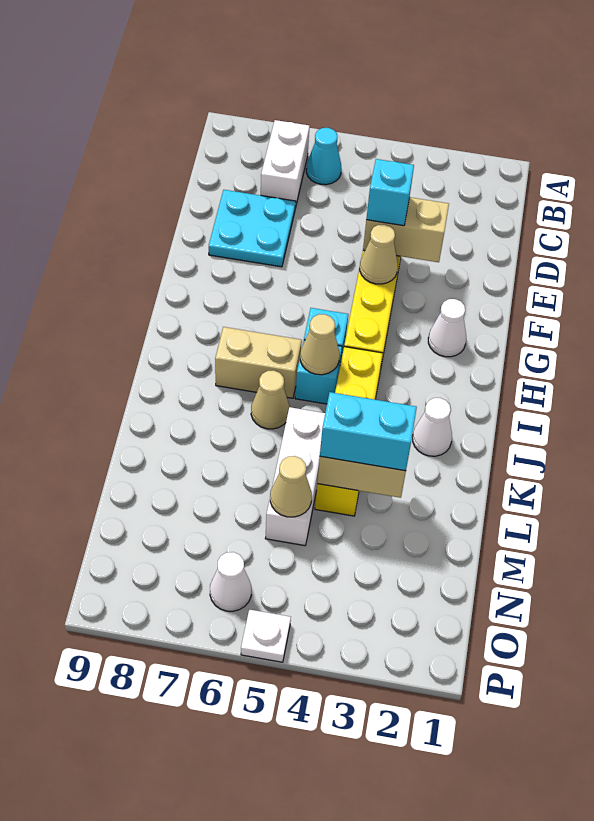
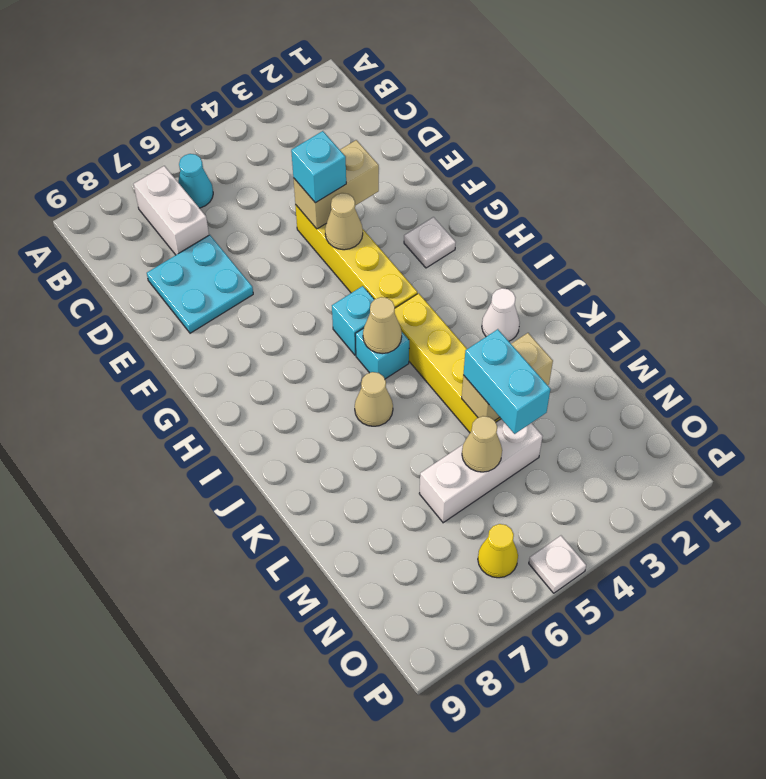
white cone G2 level 1 -> white plate G2 level 1
tan brick I6:I7 level 1 -> none
white brick K5:M5 level 1 -> white brick M4:M6 level 1
cyan brick L3:L4 level 3 -> cyan brick L4:M4 level 3
white cone O6 level 1 -> yellow cone O6 level 1

